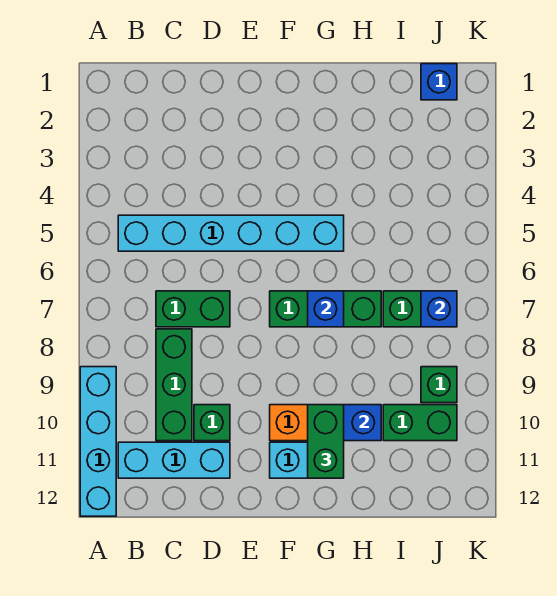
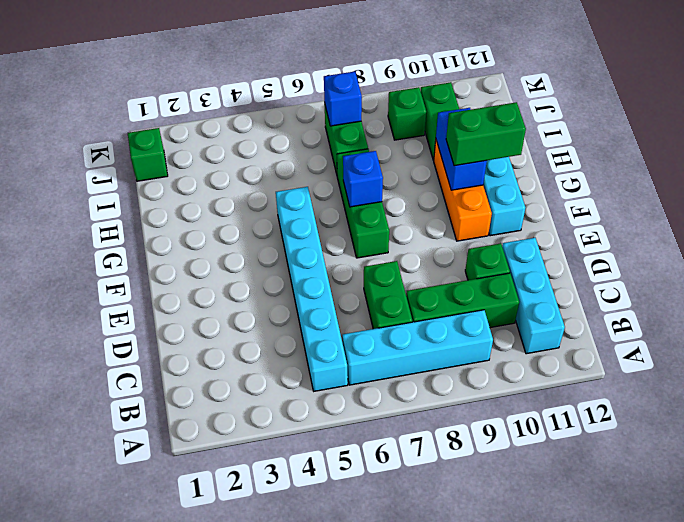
cyan brick A9:A12 level 1 -> cyan brick B6:B9 level 1
blue brick J1 level 1 -> green brick J1 level 1

